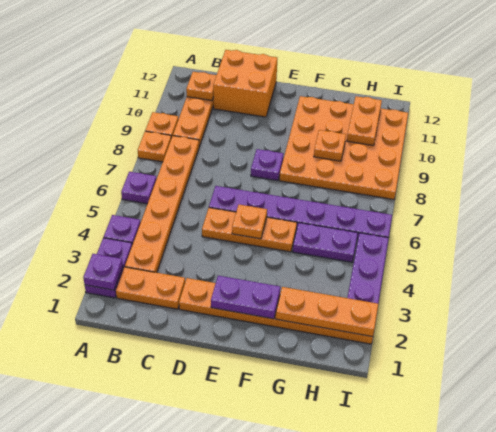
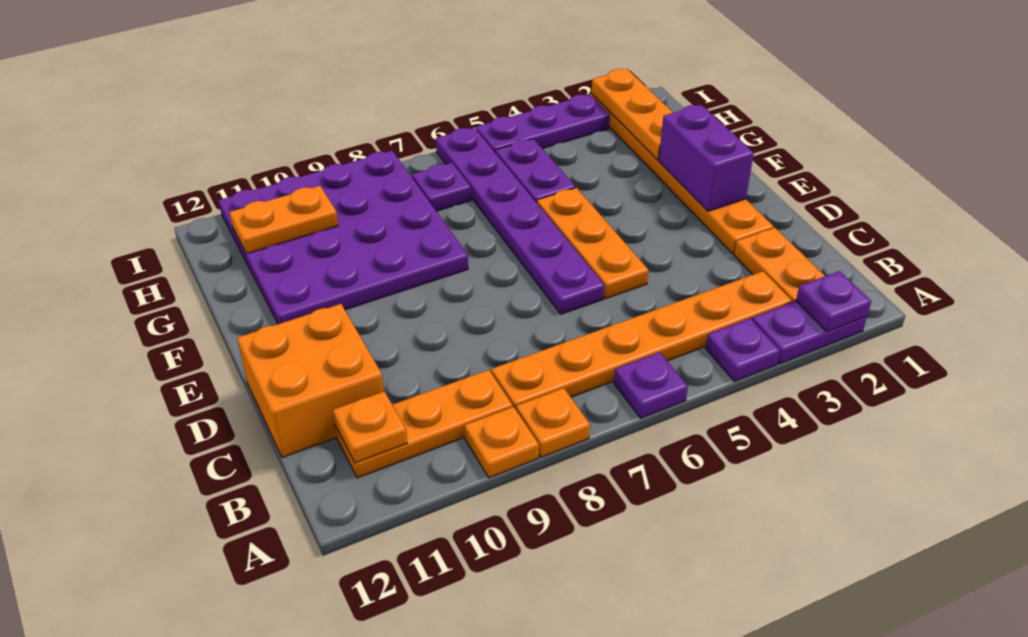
purple plate E2:F2 level 2 -> purple brick E2:F2 level 2
orange plate E5 level 2 -> none
purple plate E8 level 1 -> purple plate H7 level 1
orange plate F8:I11 level 1 -> purple plate F8:I11 level 1
orange plate G9 level 2 -> none

